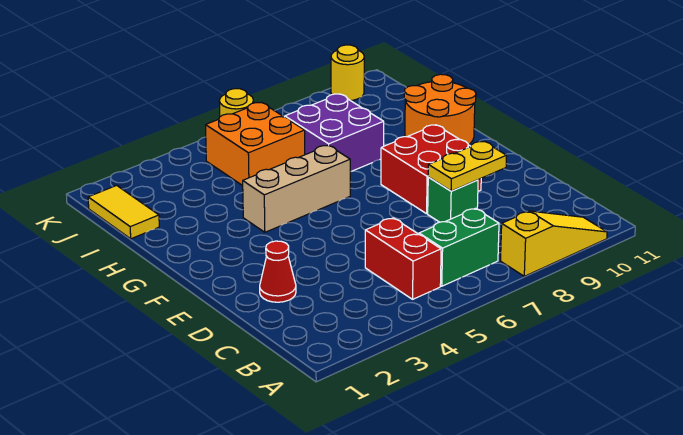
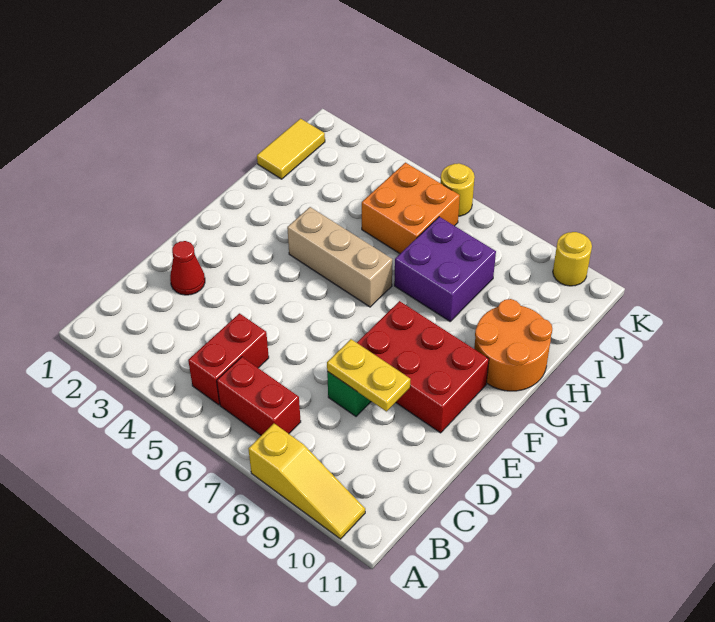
green brick B6:B7 level 1 -> red brick B6:B7 level 1
red brick E8:F9 level 1 -> red brick E8:F10 level 1

